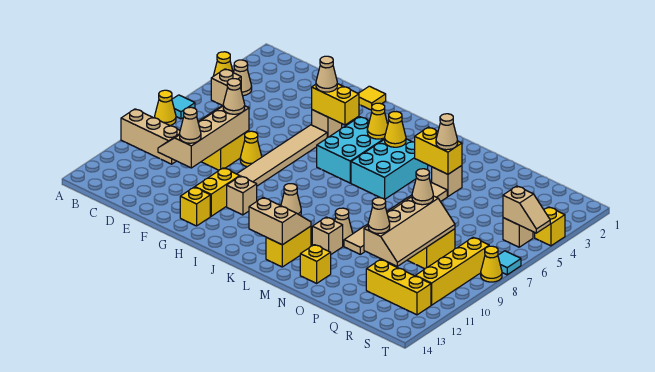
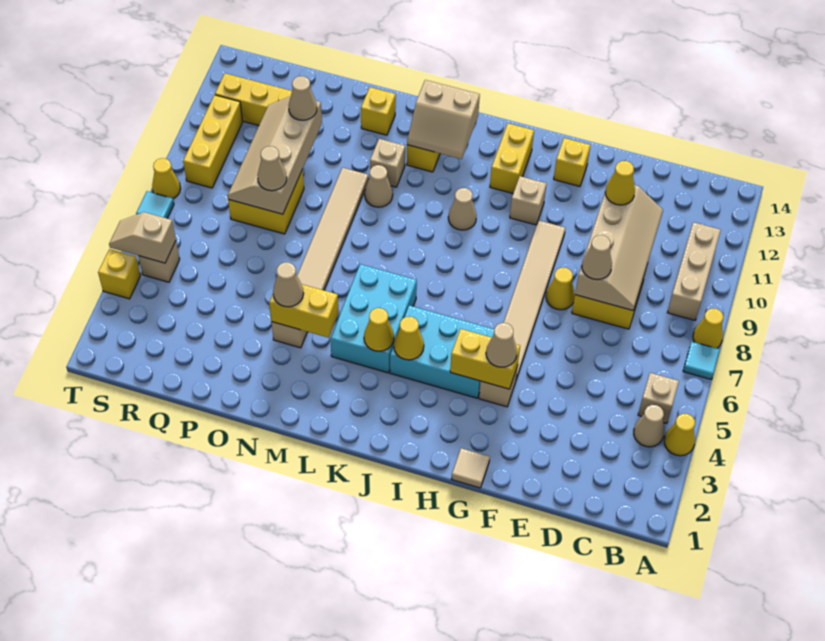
tan brick A10:C10 level 1 -> tan brick B9:B11 level 1
tan cone E11 level 3 -> yellow cone E11 level 3
yellow tile G1 level 1 -> tan tile G1 level 1
yellow brick G11:G12 level 1 -> yellow brick I12:I13 level 1
cyan brick I4:J6 level 1 -> cyan brick H4:J5 level 1
yellow brick S8:S11 level 1 -> yellow brick S9:S11 level 1

